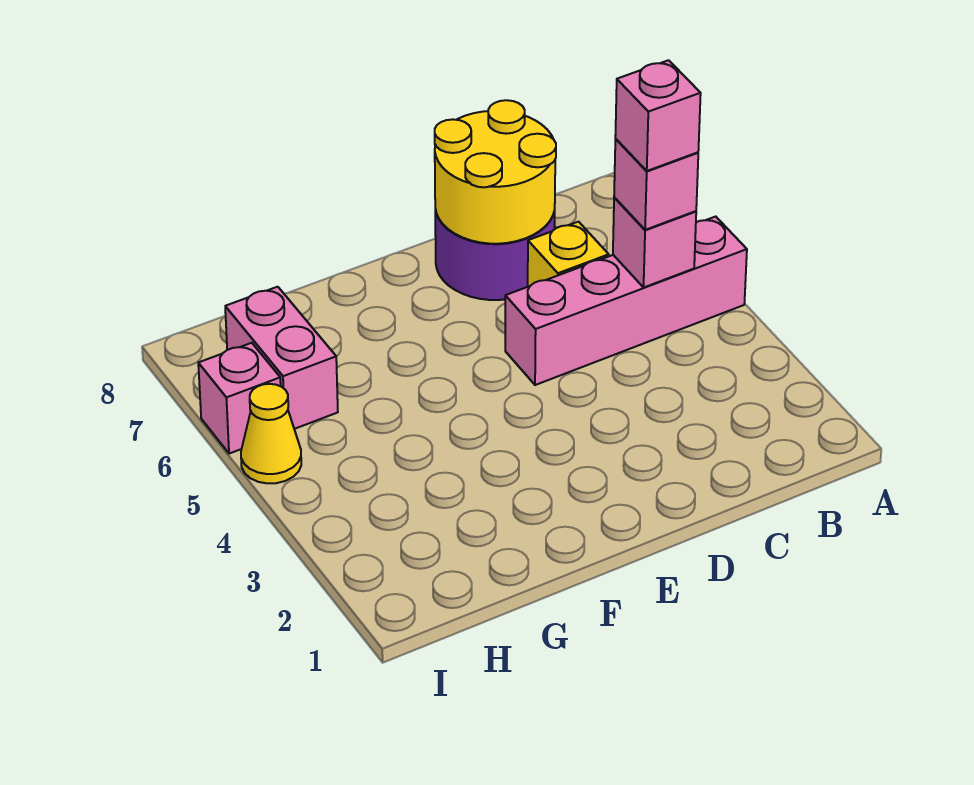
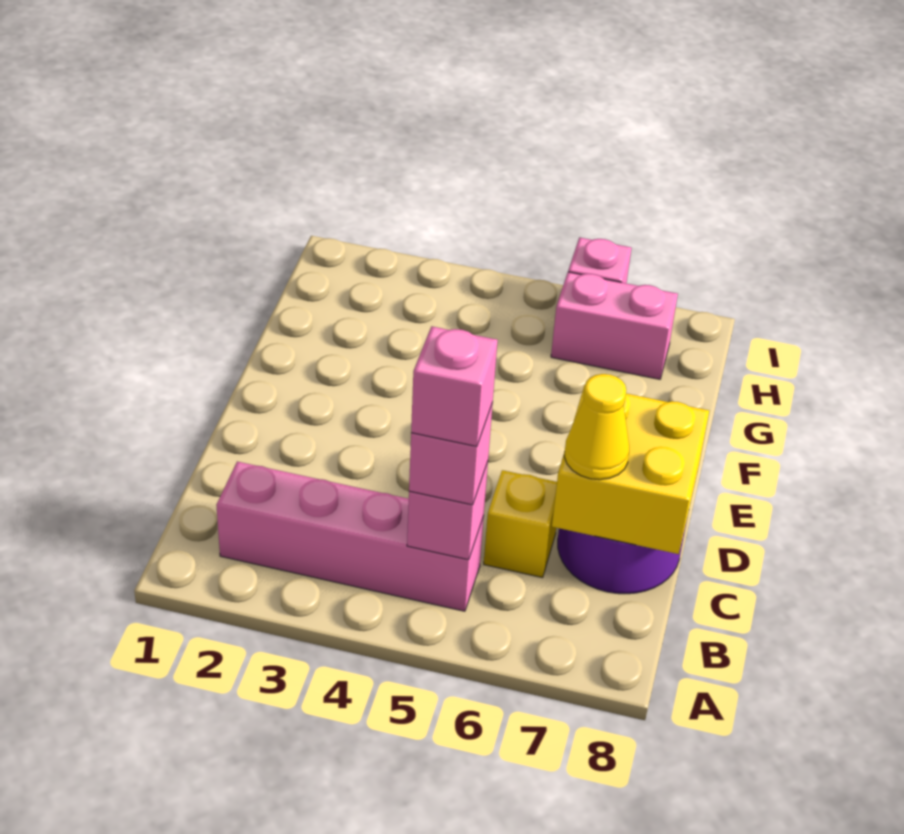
pink brick A5:D5 level 1 -> pink brick B2:B5 level 1
yellow round brick C7:D8 level 2 -> yellow brick C7:D8 level 2
yellow cone I5 level 1 -> yellow cone C7 level 3

